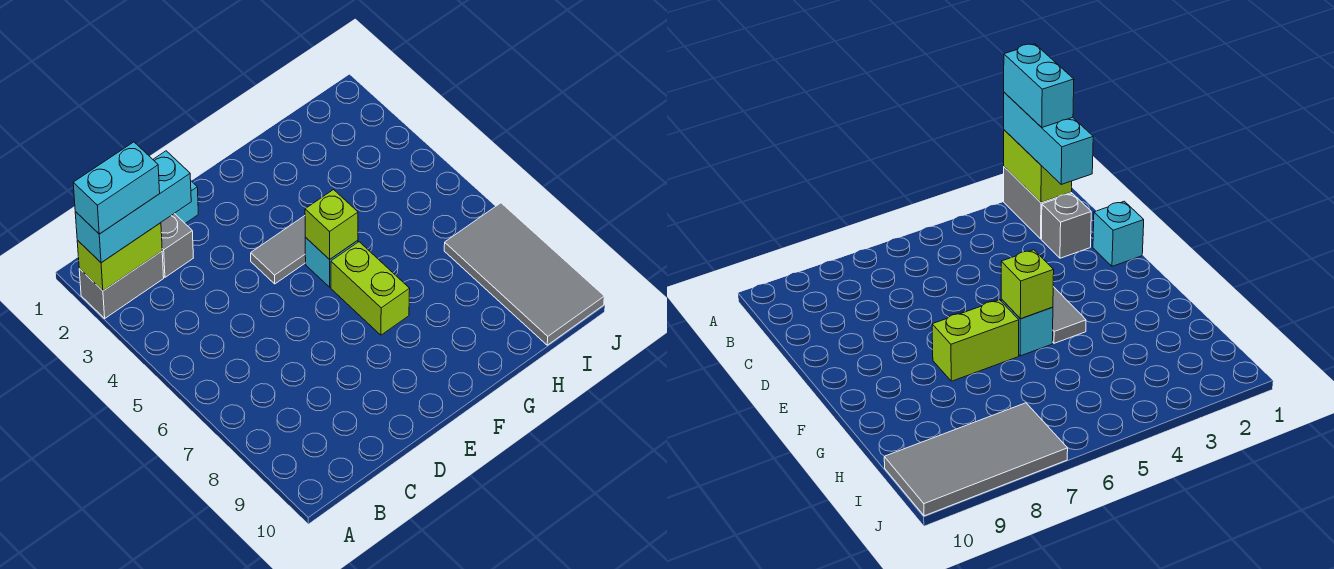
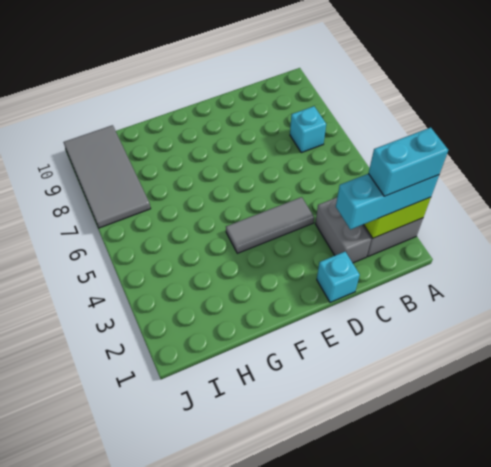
grey brick C2 level 1 -> grey brick C2:C3 level 1
grey tile E4:F4 level 1 -> grey tile D4:F4 level 1
cyan brick F5 level 1 -> cyan brick B7 level 1
lime brick F5 level 2 -> none
lime brick F6:F7 level 1 -> none

